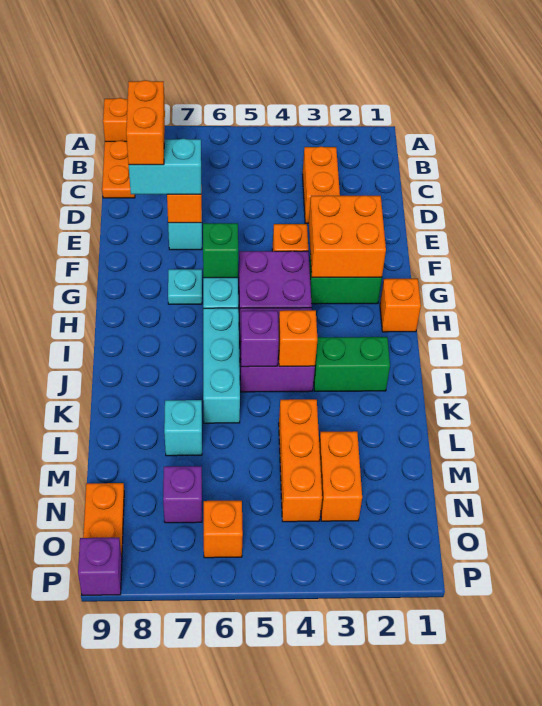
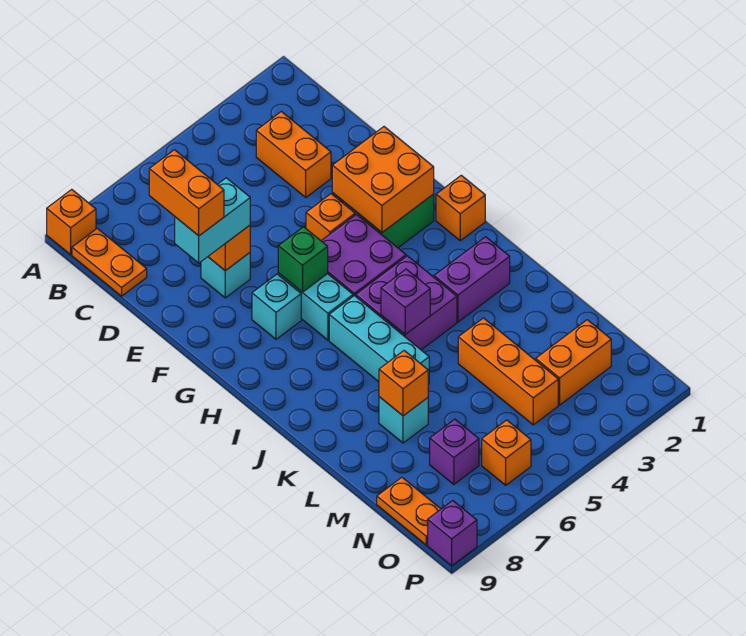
cyan plate G7 level 1 -> cyan brick G7 level 1
green brick J2:J3 level 1 -> purple brick J2:J3 level 1
orange brick J4 level 2 -> orange brick L7 level 2
orange brick M3:N3 level 1 -> orange brick N2:N3 level 1

